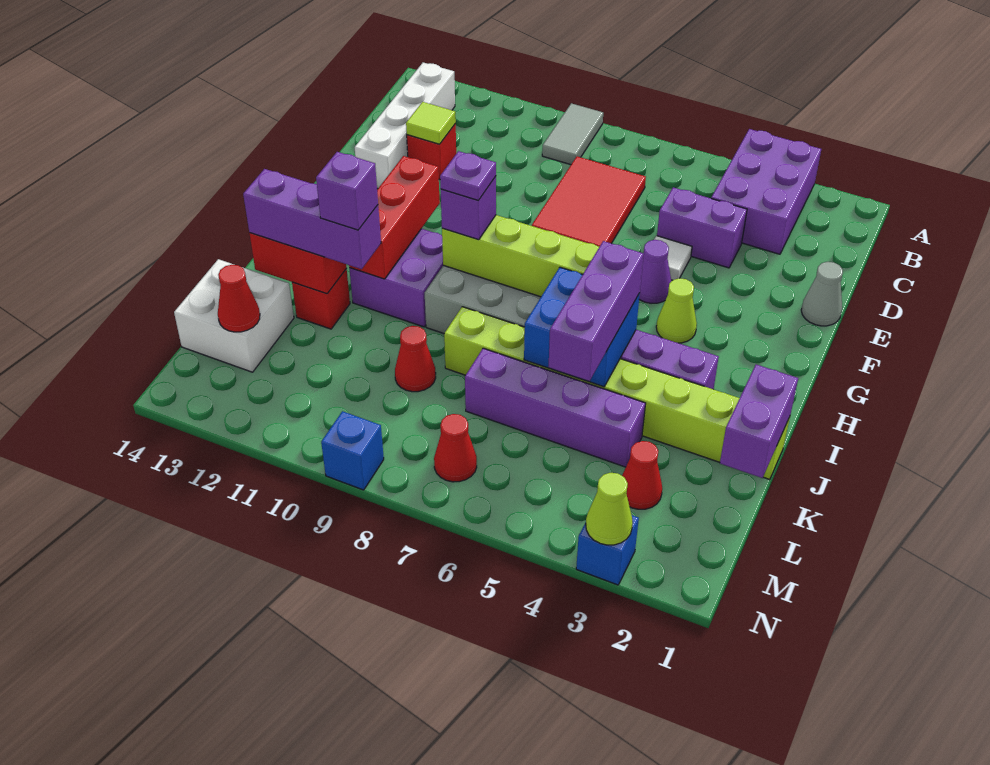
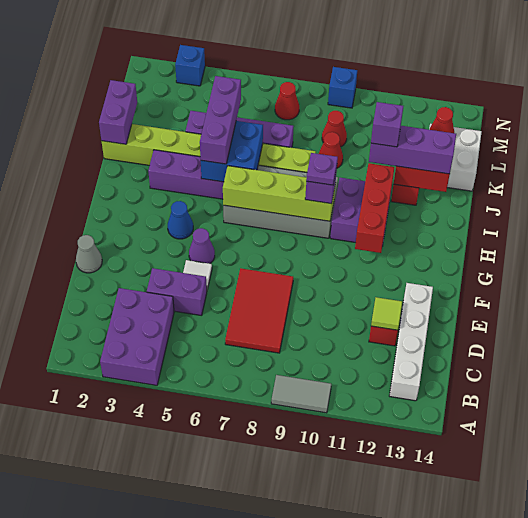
grey tile A9:B9 level 1 -> grey tile A9:A10 level 1
lime cone G4 level 1 -> blue cone G4 level 1
red cone L3 level 1 -> red cone L9 level 1
lime cone N3 level 2 -> none

